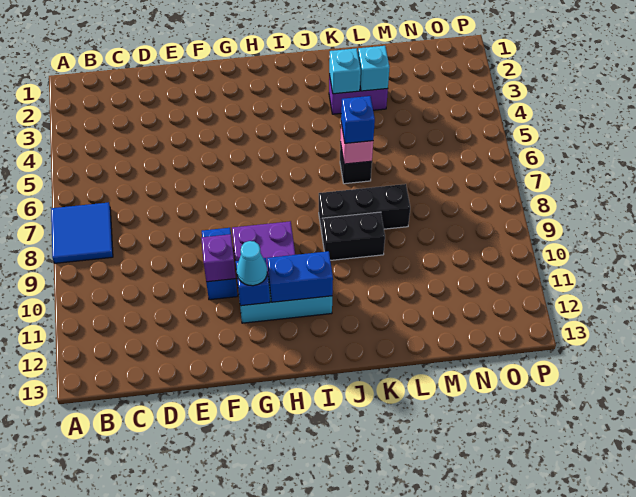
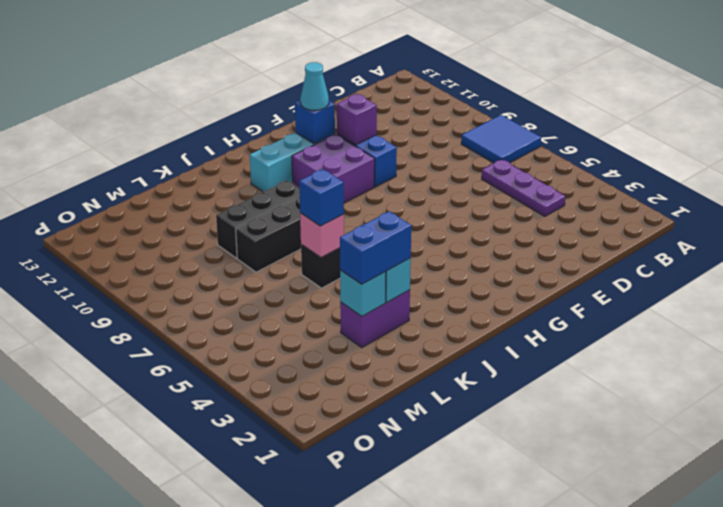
none -> purple plate C4:C6 level 1
blue brick H11:I11 level 2 -> blue brick K3:L3 level 3
black brick J9:K9 level 1 -> black brick J9:L9 level 1

